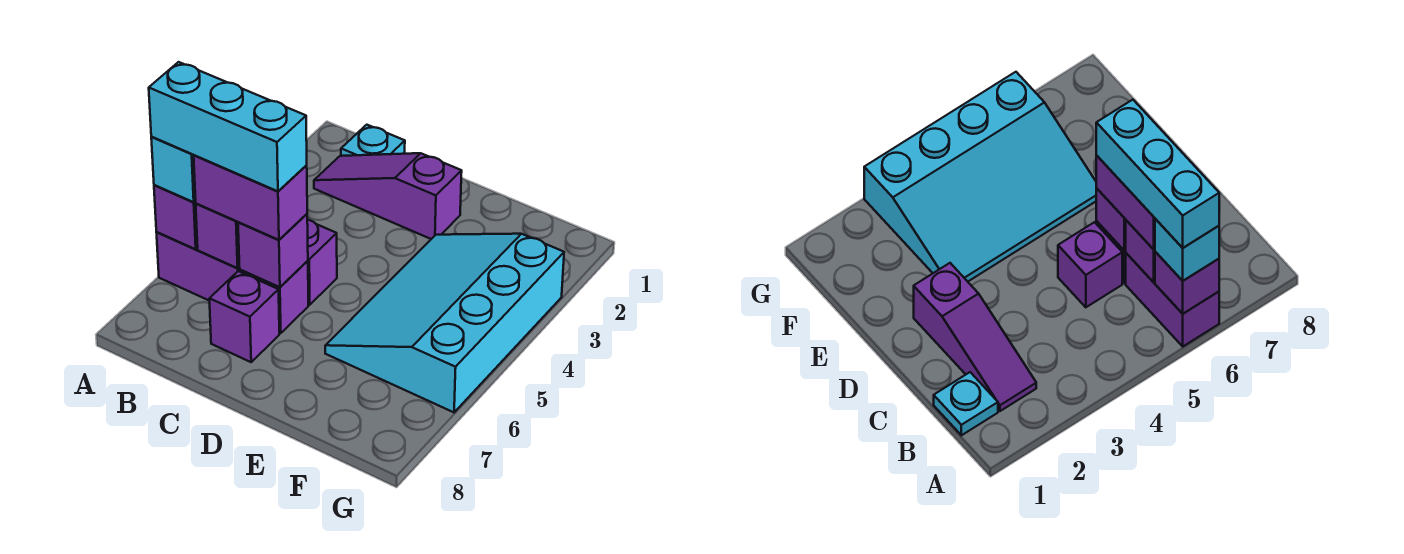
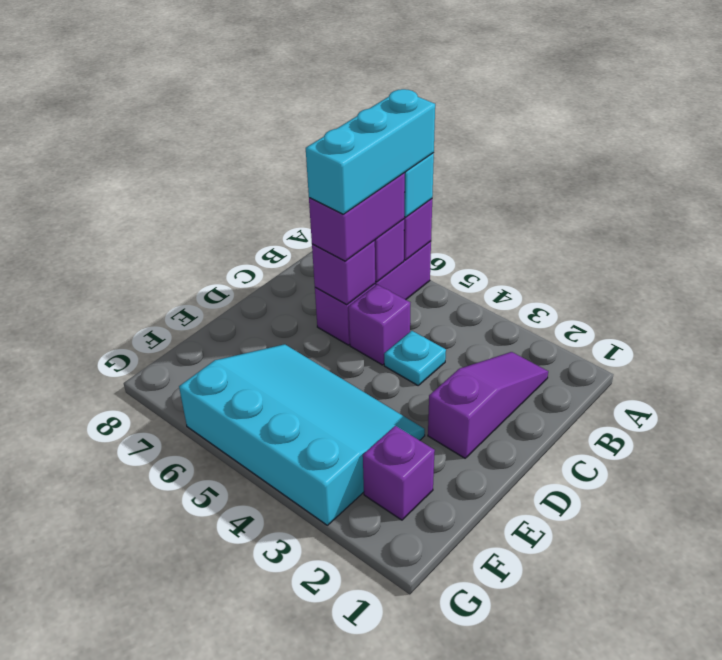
cyan plate B1 level 1 -> cyan plate C4 level 1
purple brick C7 level 1 -> purple brick F2 level 1

